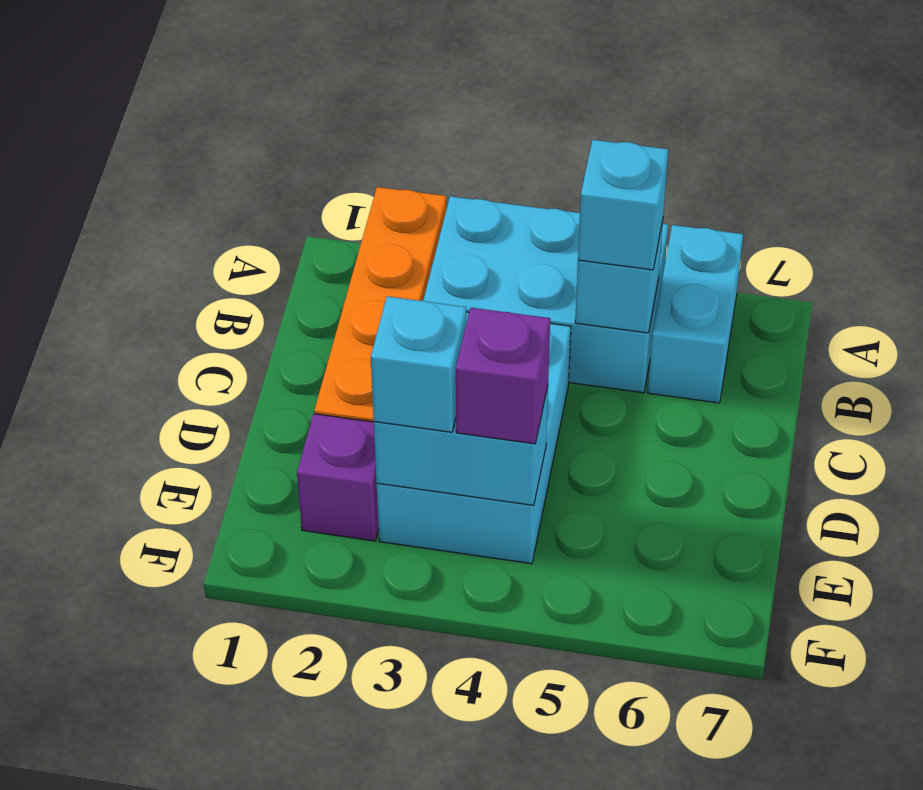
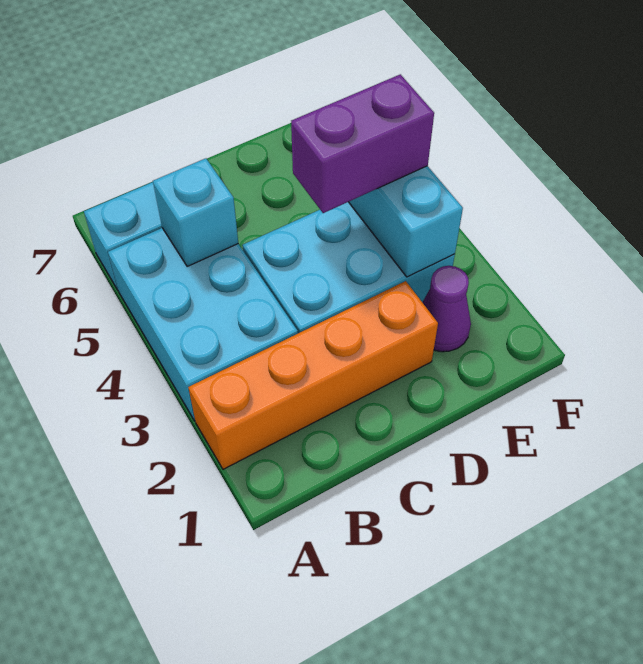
cyan brick B5 level 3 -> none
purple brick E2 level 1 -> purple cone E2 level 1
cyan brick E3 level 3 -> none
purple brick E4 level 3 -> purple brick D4:E4 level 3

